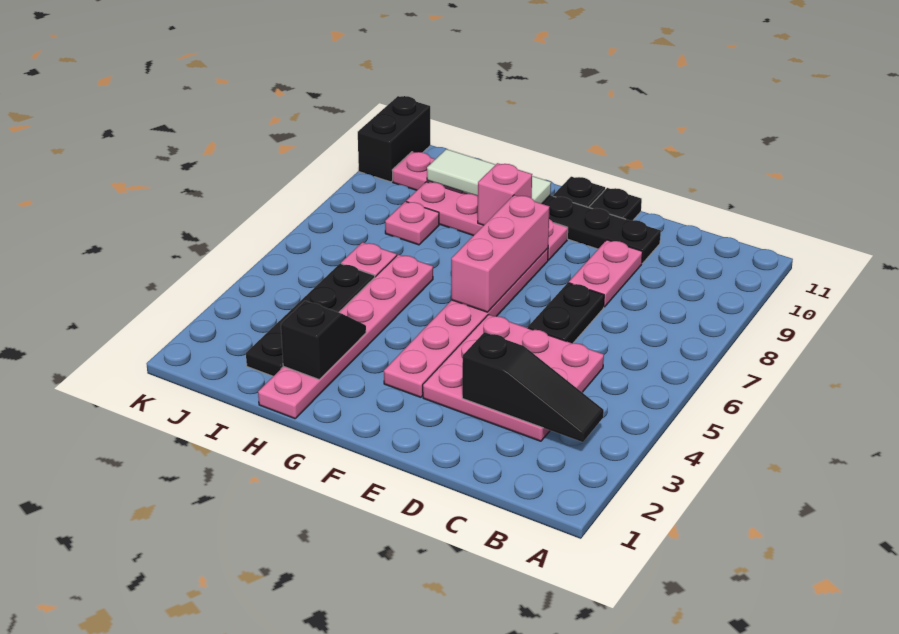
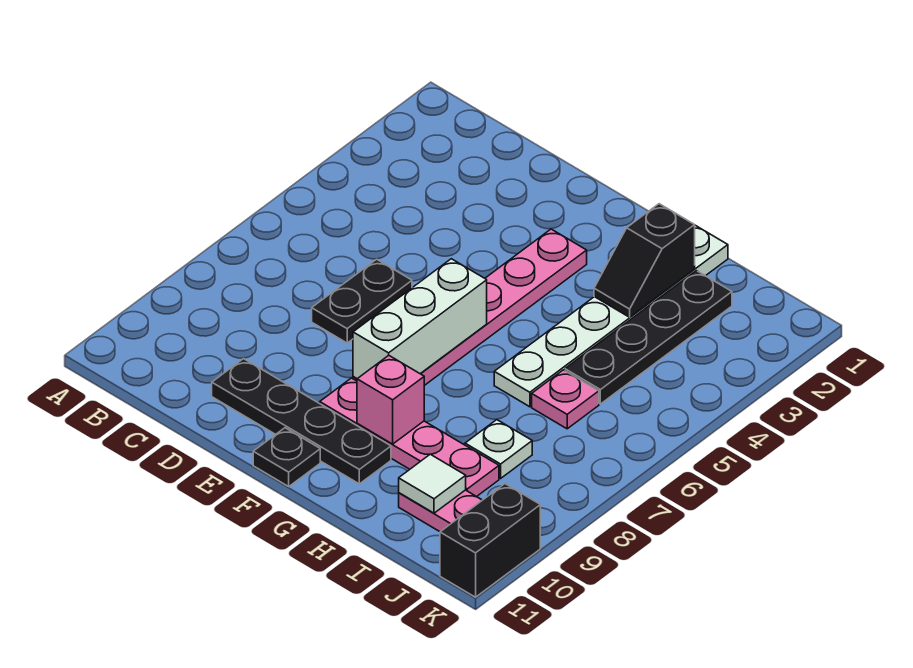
black slope B3:D3 level 2 top D -> none
pink plate C3:E5 level 1 -> none
pink plate D8:D9 level 1 -> none
black plate E11 level 1 -> none
pink brick F6:F8 level 2 -> white brick F6:F8 level 2
white tile G10:I10 level 2 -> white tile I10 level 2
pink plate H1:H6 level 1 -> white plate H1:H6 level 1
pink plate I8 level 1 -> white plate I8 level 1

